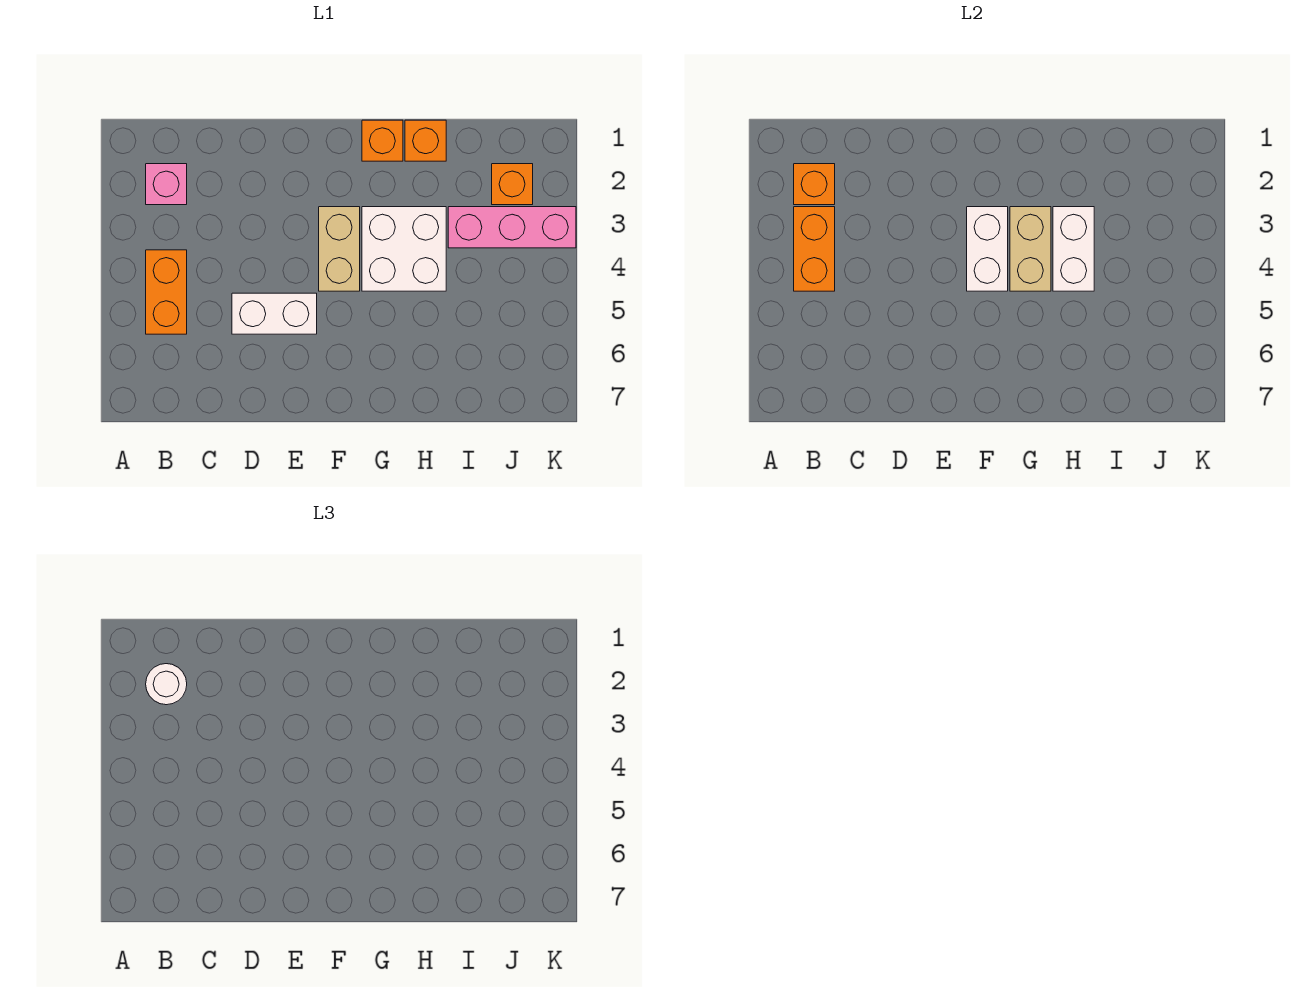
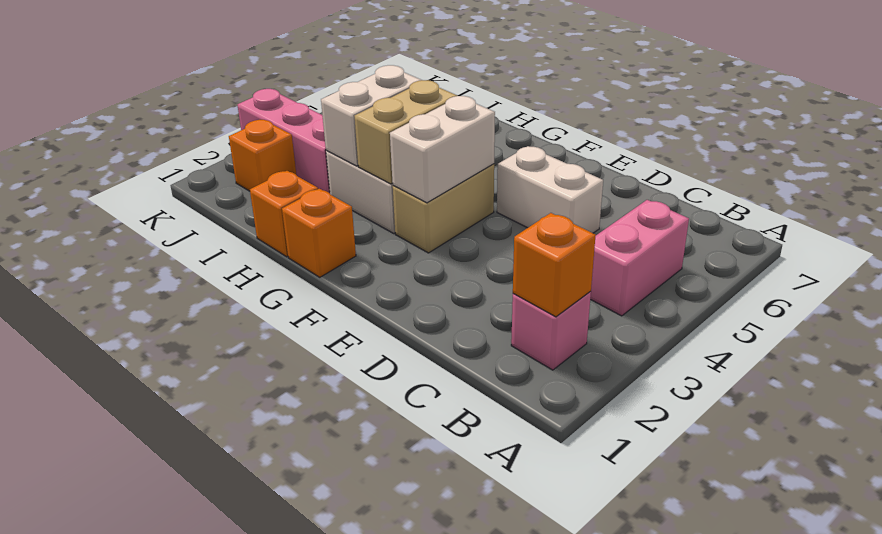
white round brick B2 level 3 -> none
orange brick B3:B4 level 2 -> none
orange brick B4:B5 level 1 -> pink brick B4:B5 level 1

